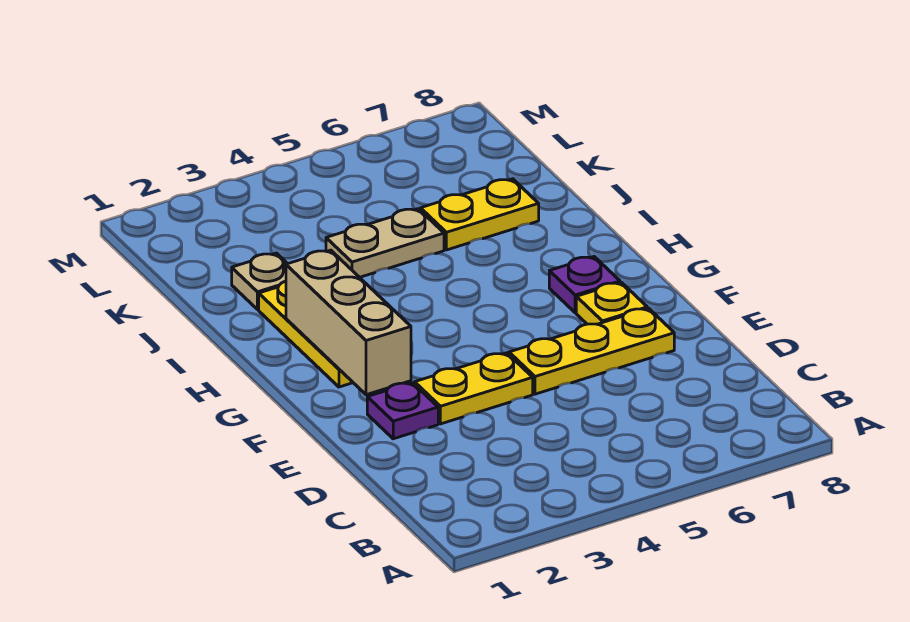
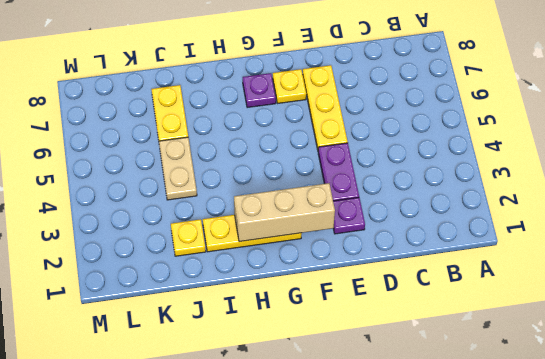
yellow plate E3:E4 level 1 -> purple plate E3:E4 level 1
tan plate J2 level 1 -> yellow plate J2 level 1

